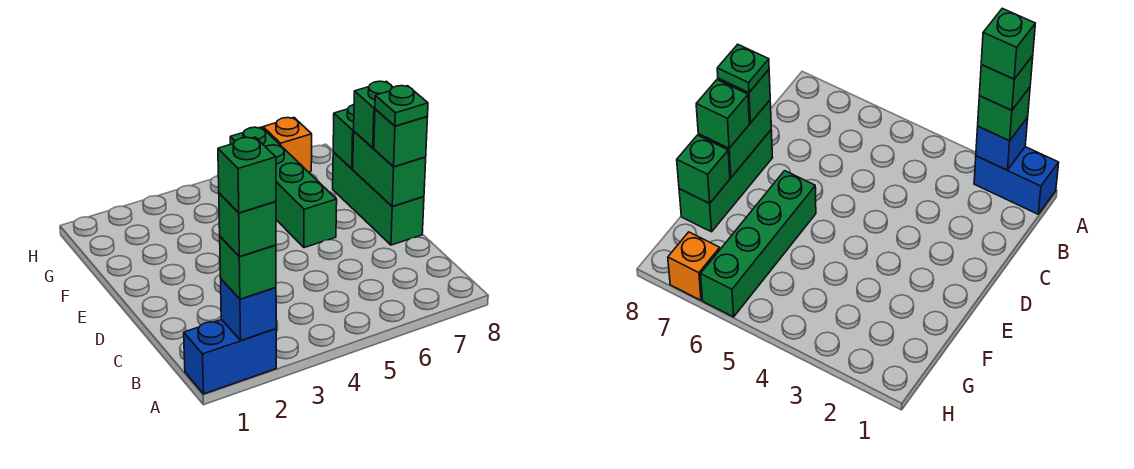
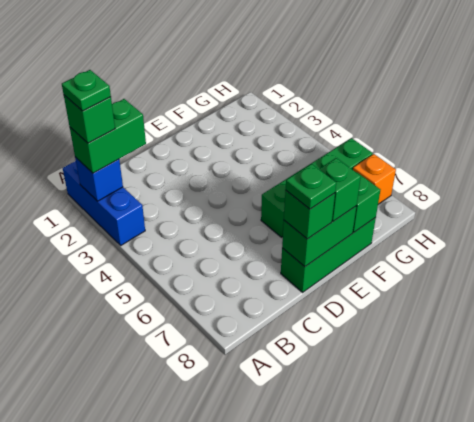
blue brick A1:A2 level 1 -> blue brick A1:A3 level 1
green brick A2 level 3 -> green brick A2:B2 level 3
green brick A2 level 5 -> green plate A2 level 5

